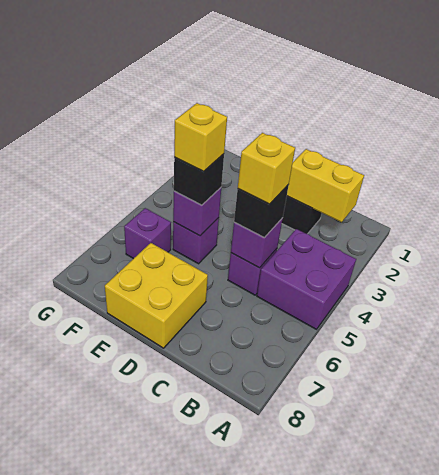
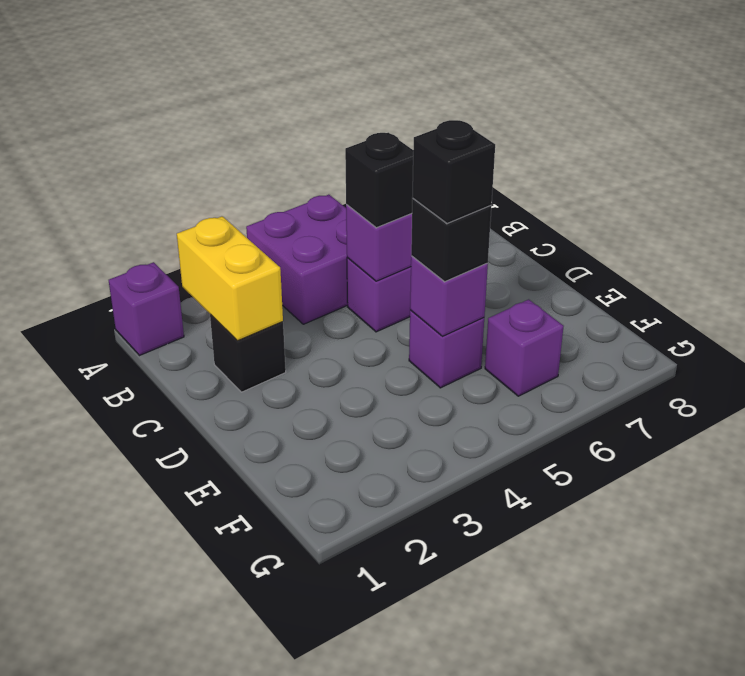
none -> purple brick A1 level 1
yellow brick C5 level 4 -> none
yellow brick D7:E8 level 1 -> none
yellow brick E5 level 4 -> black brick E5 level 4

